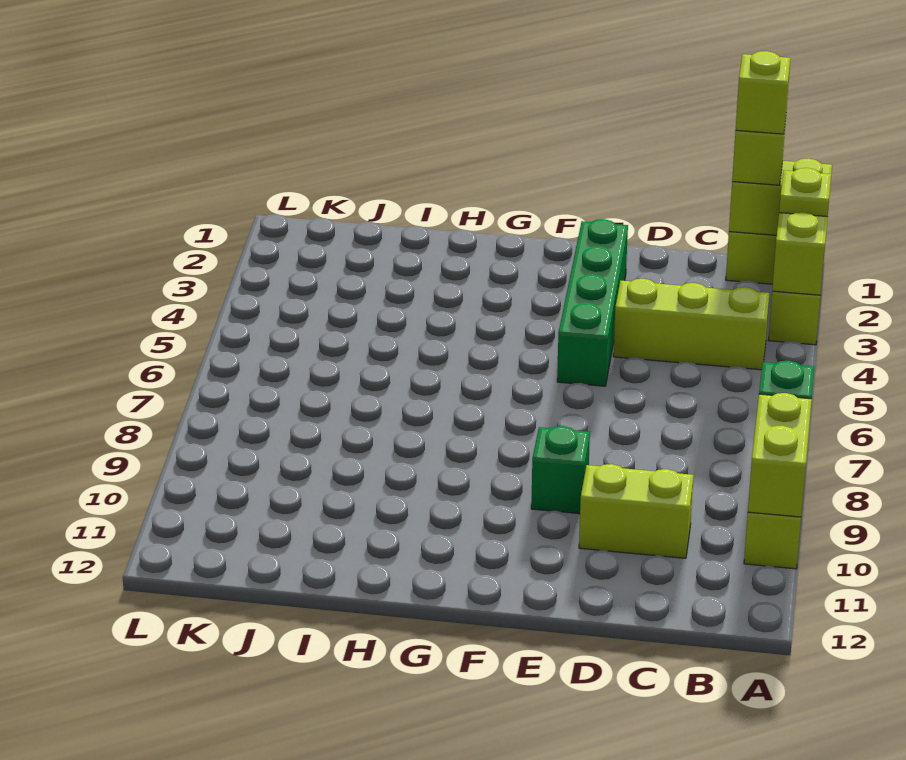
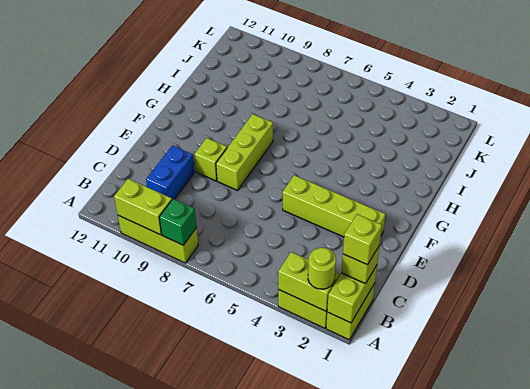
lime plate A2 level 3 -> lime round brick A2 level 3
lime brick B4:D4 level 1 -> lime brick E8:G8 level 1
lime brick C10:D10 level 1 -> blue brick C10:D10 level 1
green brick E2:E5 level 1 -> lime brick E2:E5 level 1
green brick E9 level 1 -> lime brick E9 level 1

